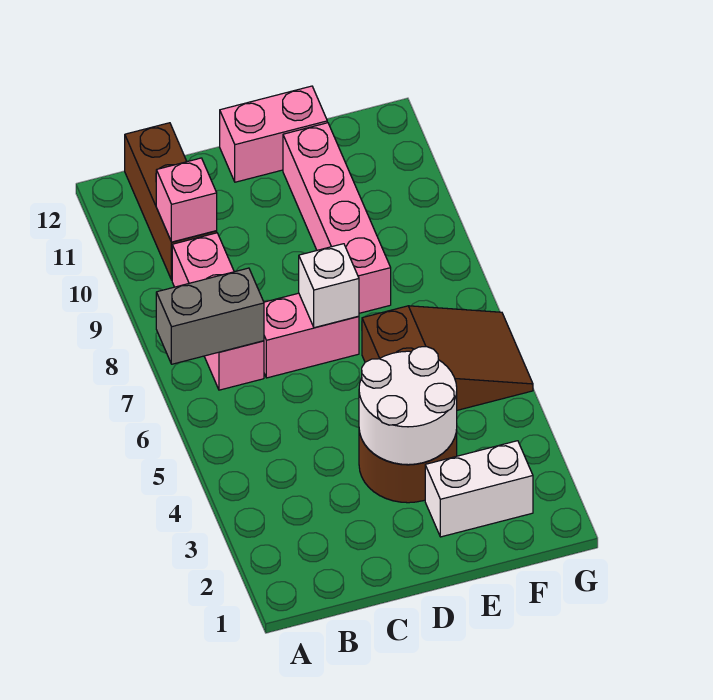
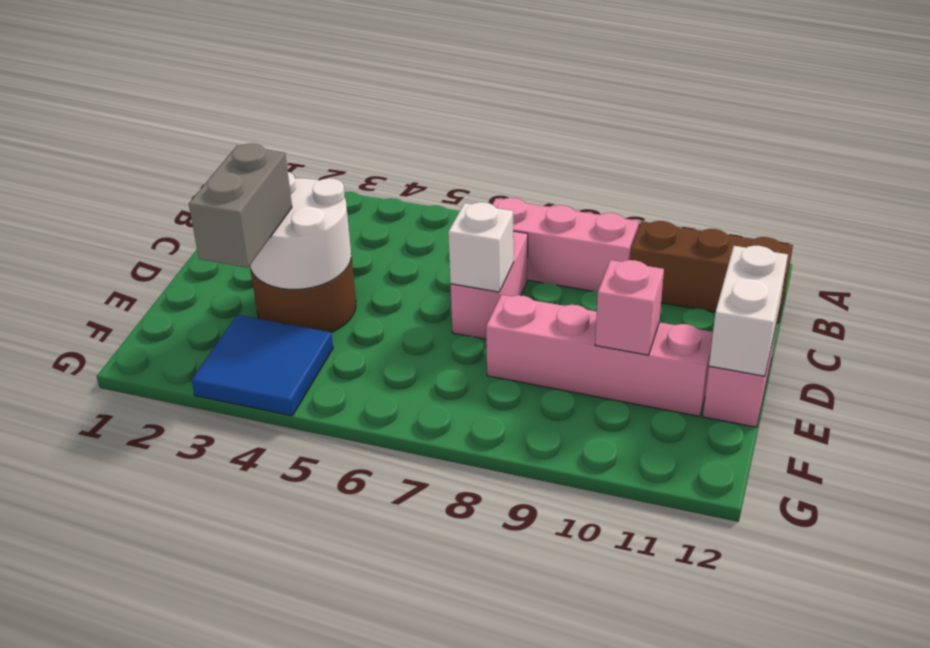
grey brick A7:B7 level 2 -> grey brick E3:F3 level 3
pink brick B10 level 2 -> pink brick E10 level 2
white brick E2:F2 level 1 -> white brick D12:E12 level 2
brown slope E5:G6 level 1 top E -> none
none -> blue tile F3:G4 level 1

